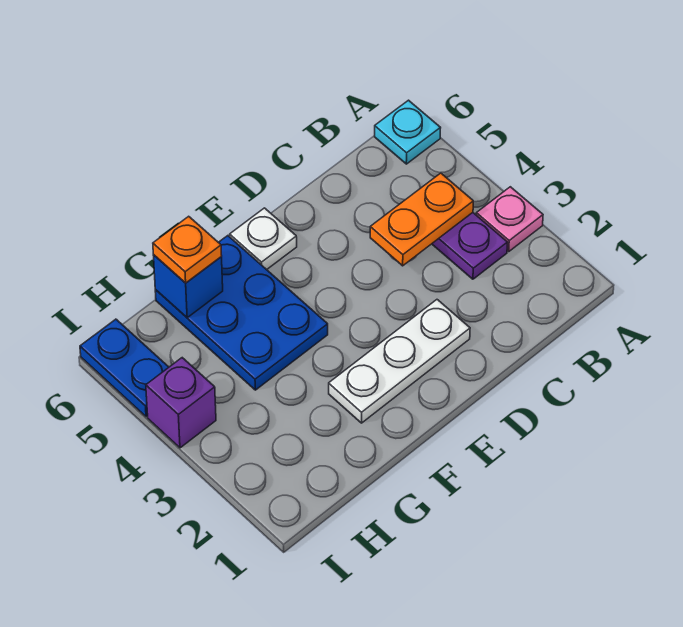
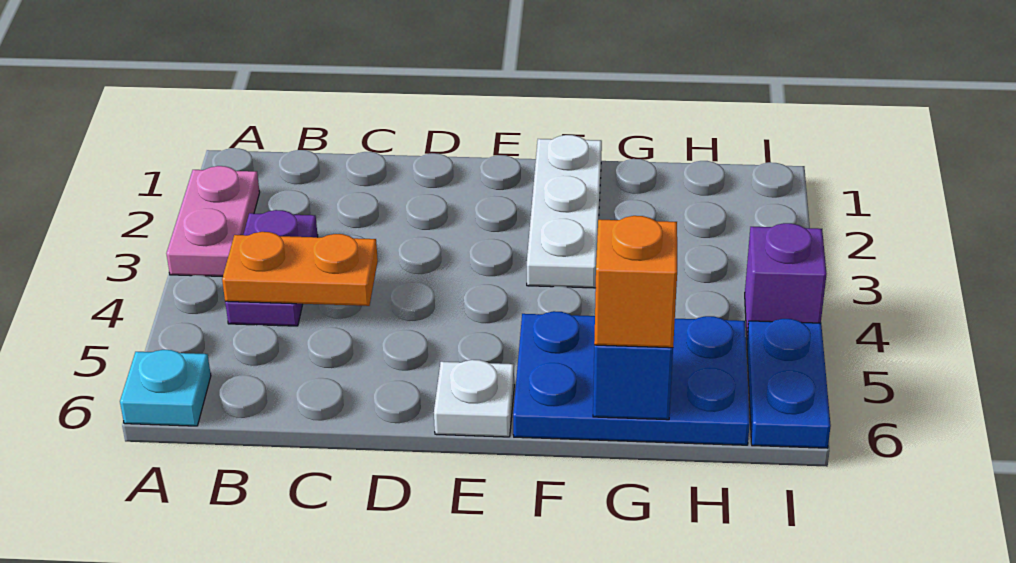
pink plate A3 level 1 -> pink plate A2:A3 level 1
white plate D2:F2 level 1 -> white plate F1:F3 level 1
blue plate F4:G6 level 1 -> blue plate F5:H6 level 1
orange plate G6 level 3 -> orange brick G6 level 3

